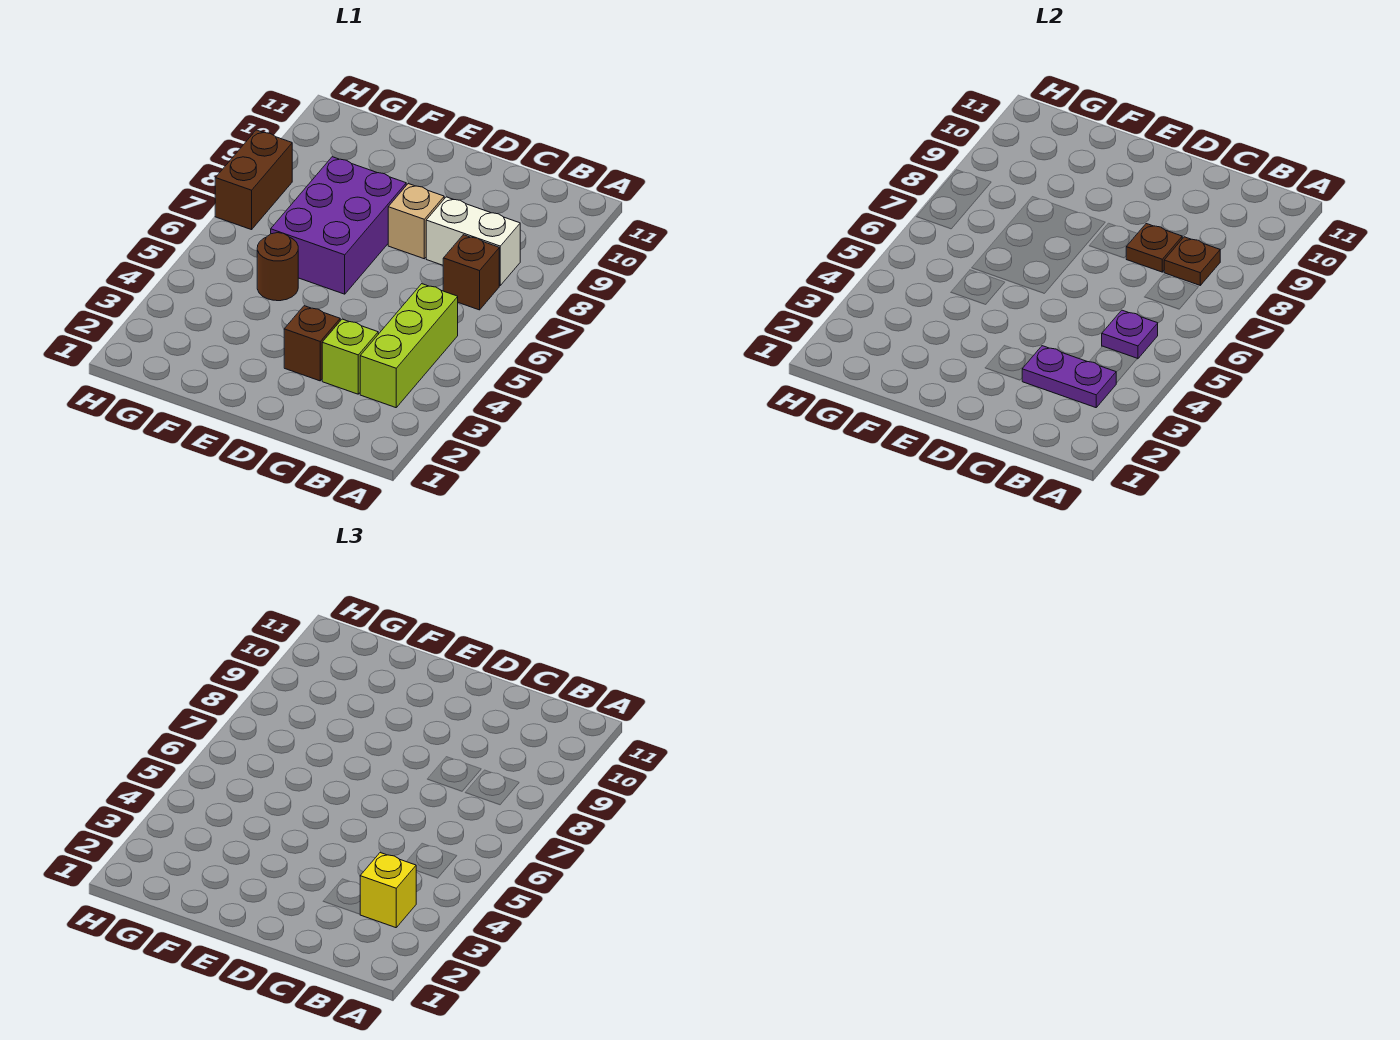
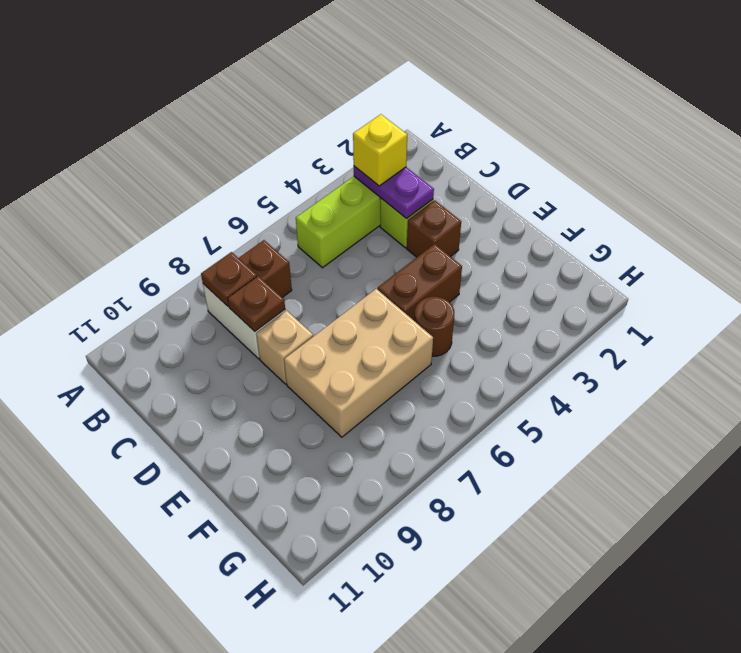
purple plate B5 level 2 -> none
purple brick E6:F8 level 1 -> tan brick E6:F8 level 1
brown brick H7:H8 level 1 -> brown brick E4:E5 level 1

